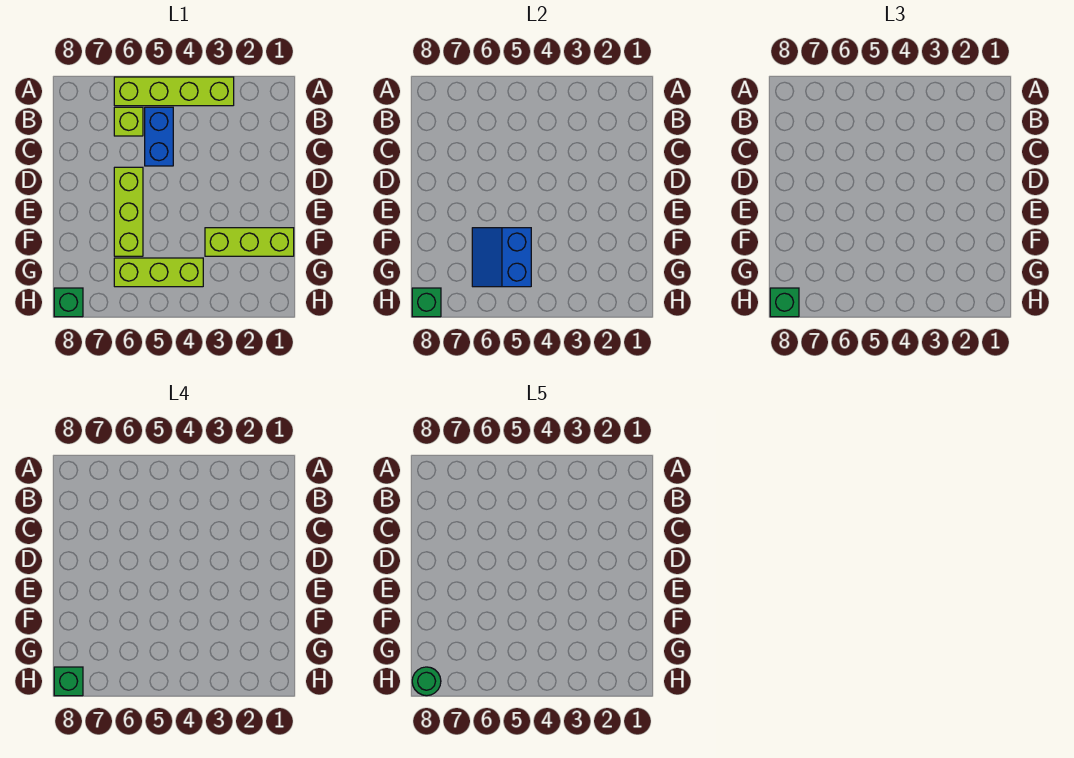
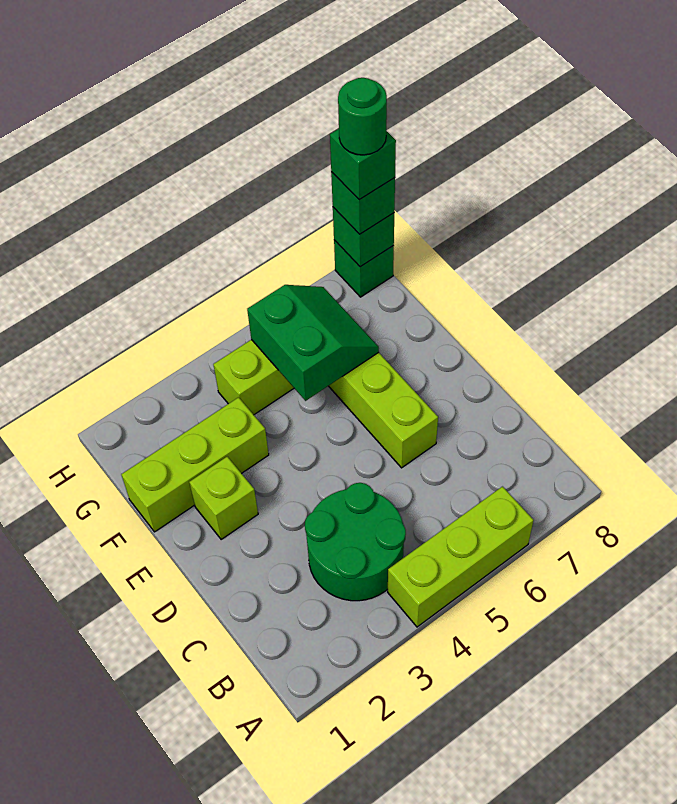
lime brick A3:A6 level 1 -> lime brick A4:A6 level 1
none -> green round brick B3:C4 level 1
blue brick B5:C5 level 1 -> none
lime brick B6 level 1 -> lime brick E2 level 1
blue slope F5:G6 level 2 top 5 -> green slope F5:G6 level 2 top 5

